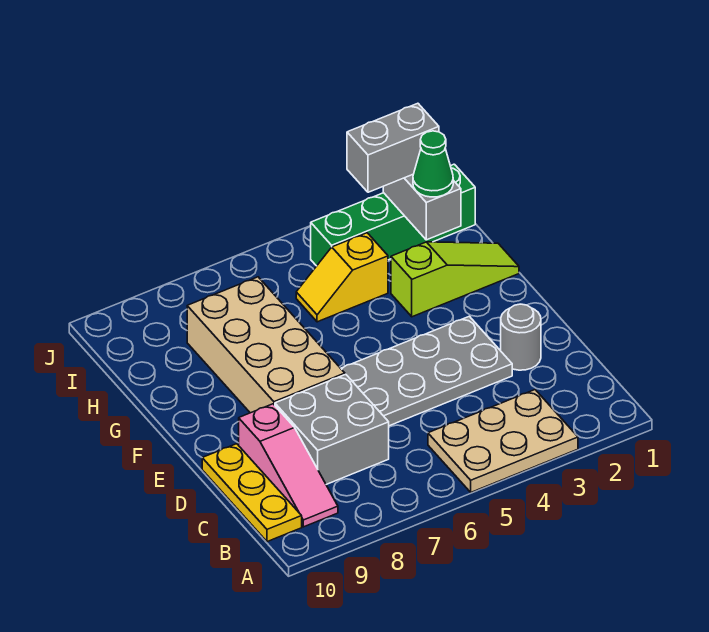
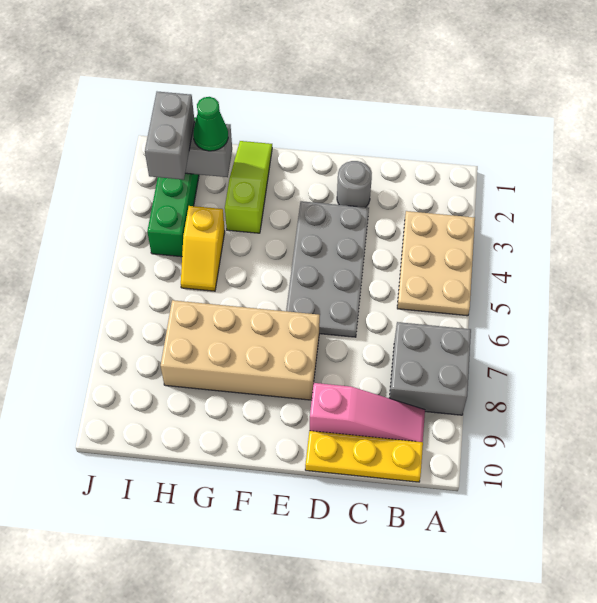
grey brick C7:D8 level 1 -> grey brick A7:B8 level 1

